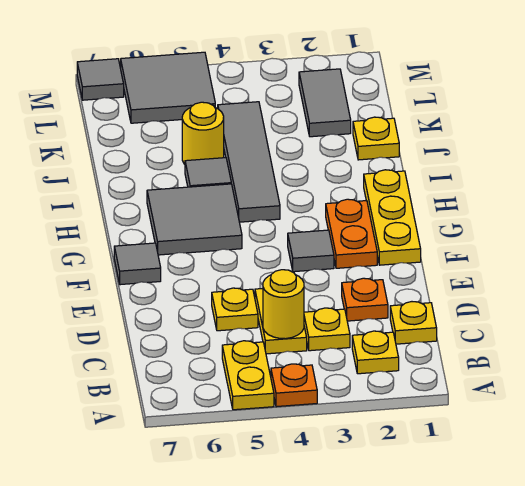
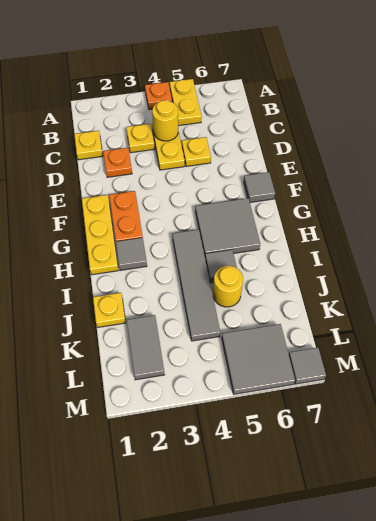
yellow plate B2 level 1 -> none
grey tile F3 level 1 -> grey tile H2 level 1

